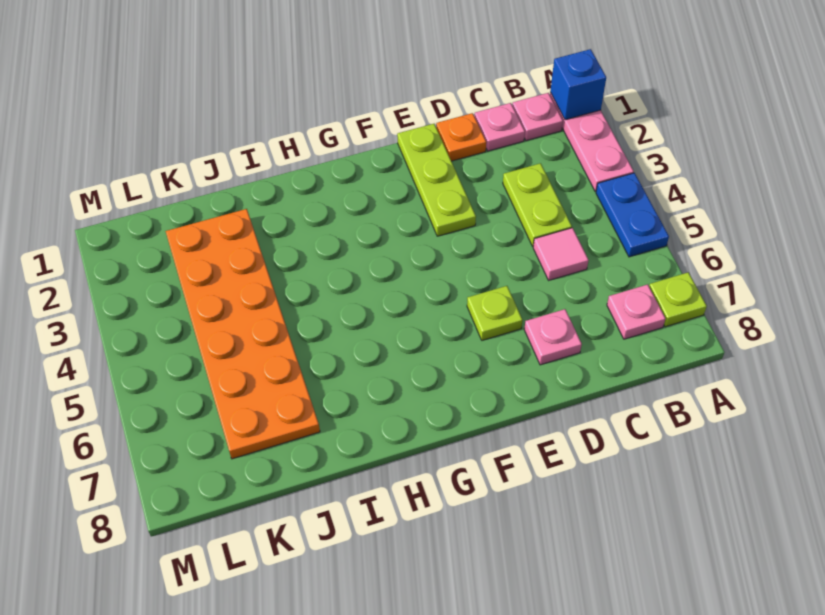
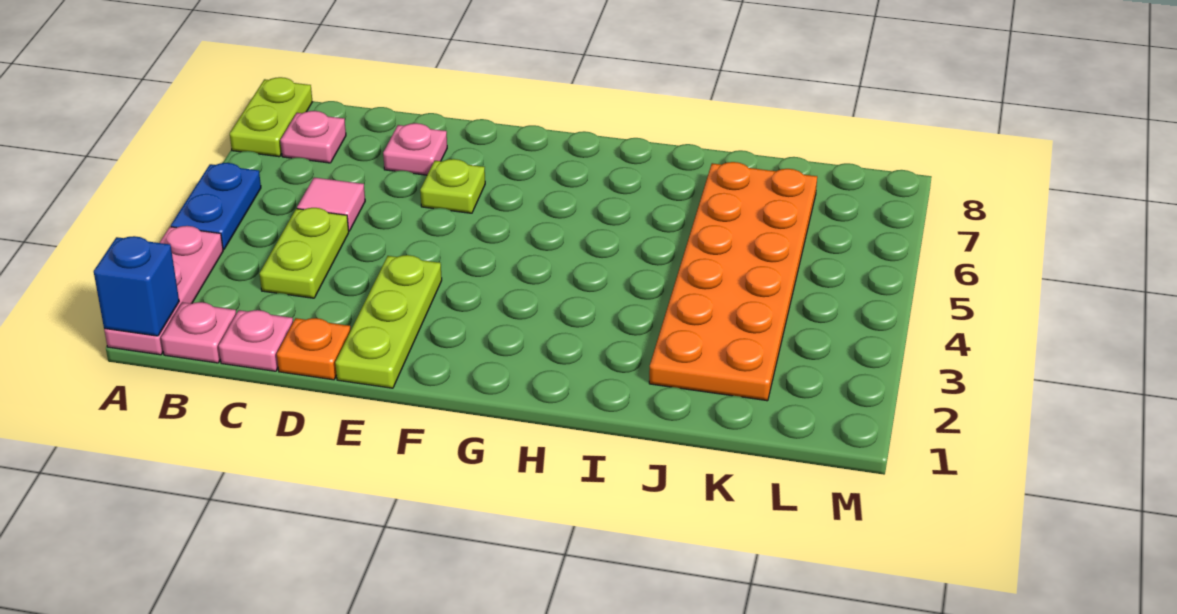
lime plate A7 level 1 -> lime plate A7:A8 level 1

